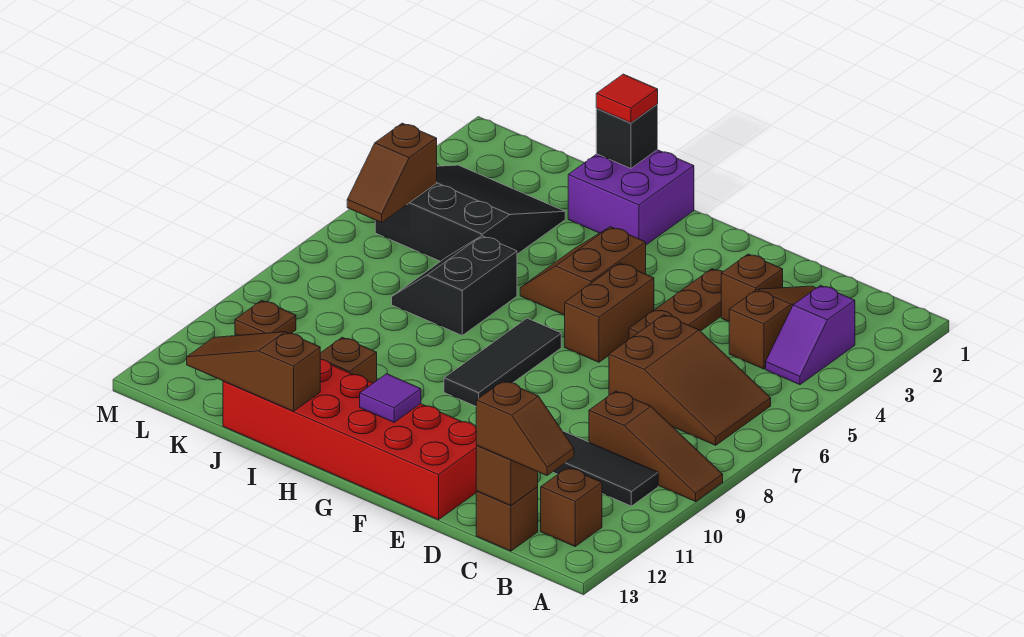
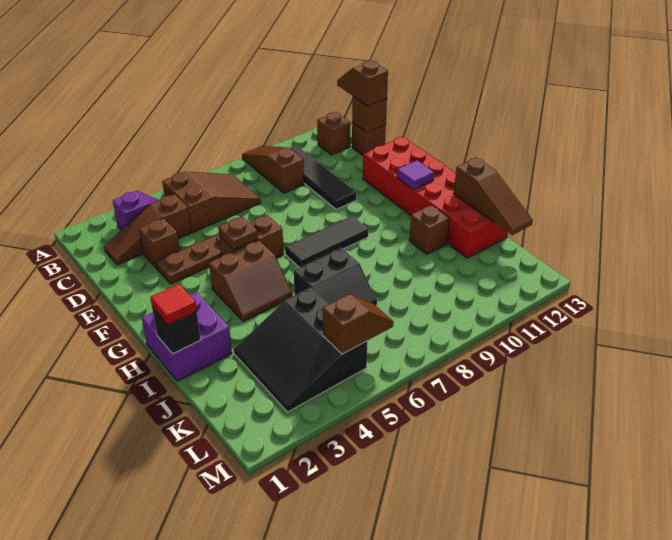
brown slope B6:D7 level 1 top D -> brown slope B5:C7 level 1 top 5
brown plate L10 level 1 -> brown plate F5 level 2

